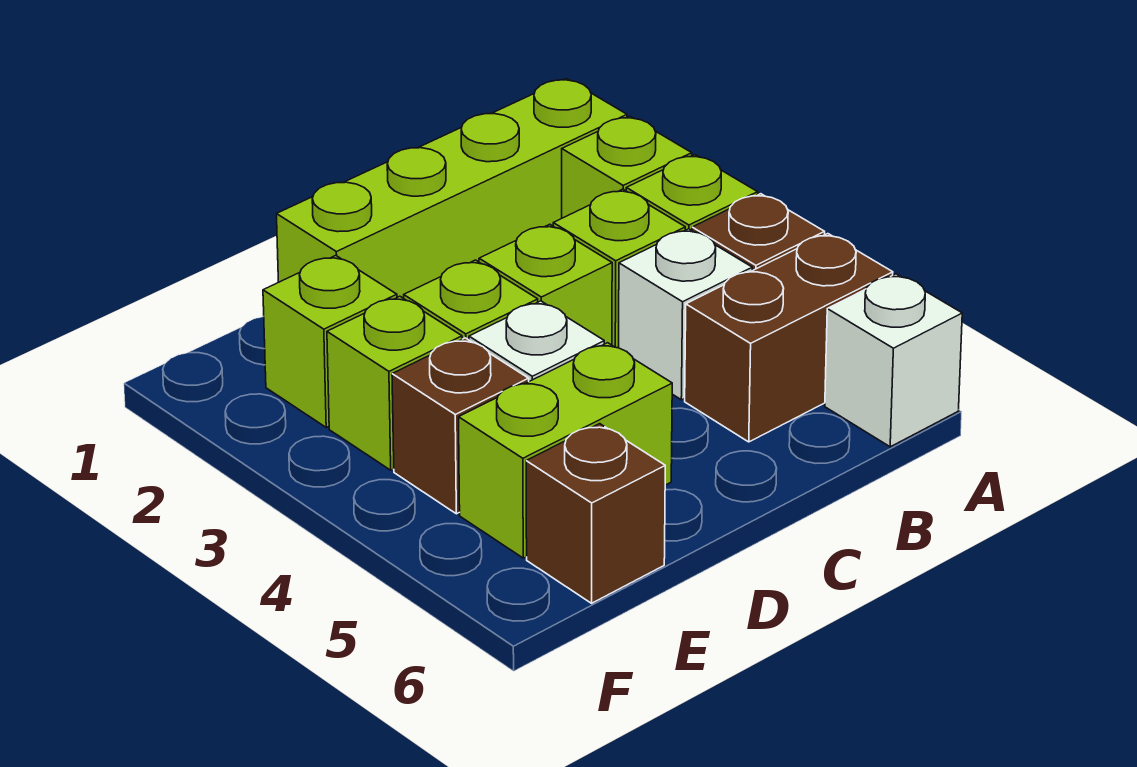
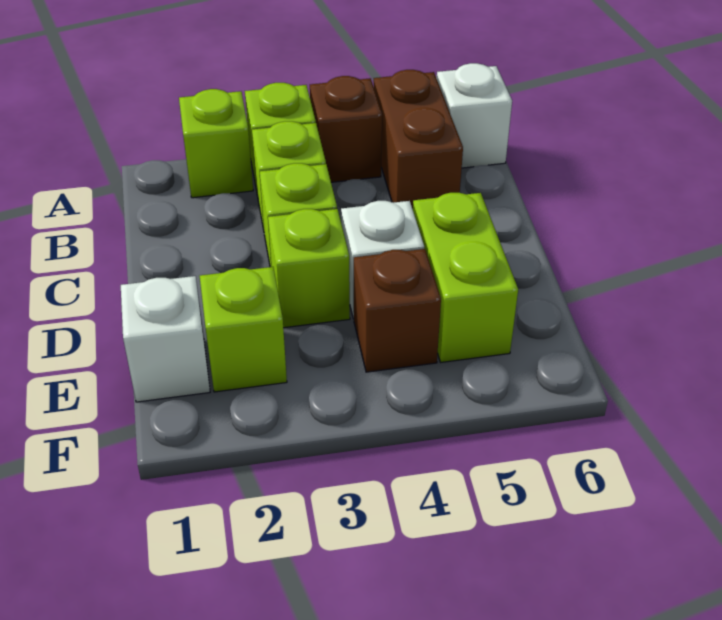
lime brick A1:D1 level 1 -> none
white brick B4 level 1 -> white brick E1 level 1
lime brick E3 level 1 -> none
brown brick E6 level 1 -> none

